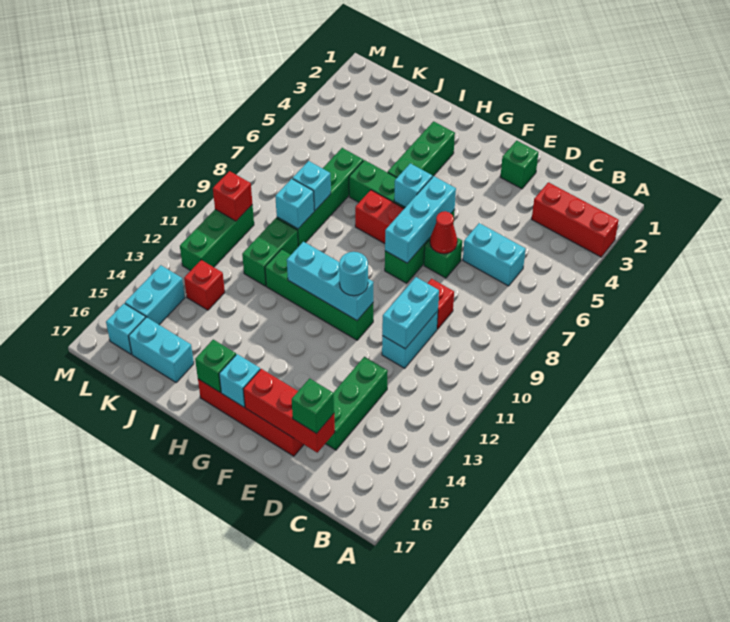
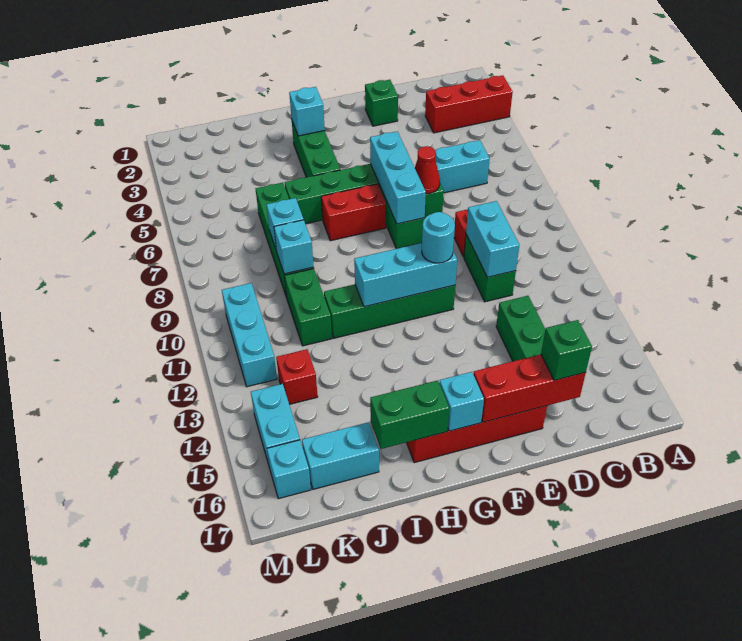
cyan brick D10:D11 level 1 -> green brick D10:D11 level 1
cyan brick G6 level 2 -> cyan brick H3 level 2
green brick H16 level 2 -> green brick H16:I16 level 2
green brick L10:L12 level 1 -> cyan brick L10:L12 level 1
red brick L10 level 2 -> none

